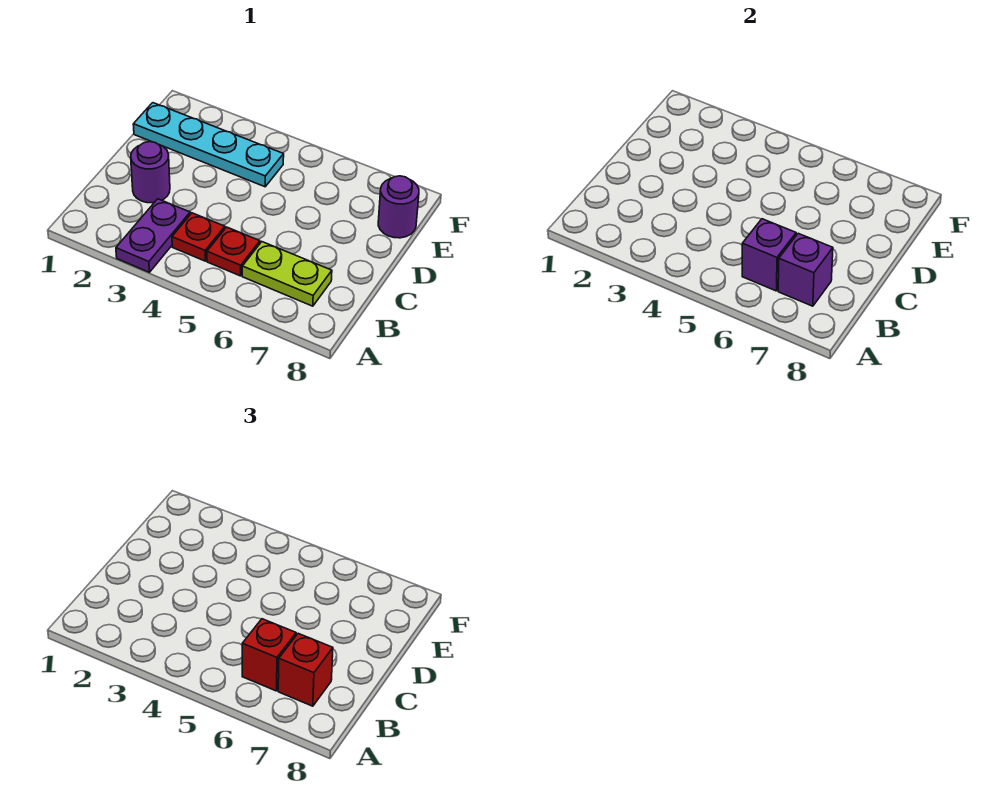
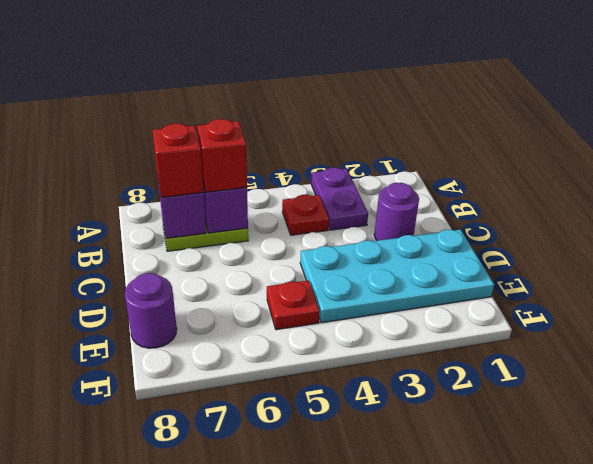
red plate B5 level 1 -> red plate E5 level 1
cyan plate E1:E4 level 1 -> cyan plate D1:E4 level 1

